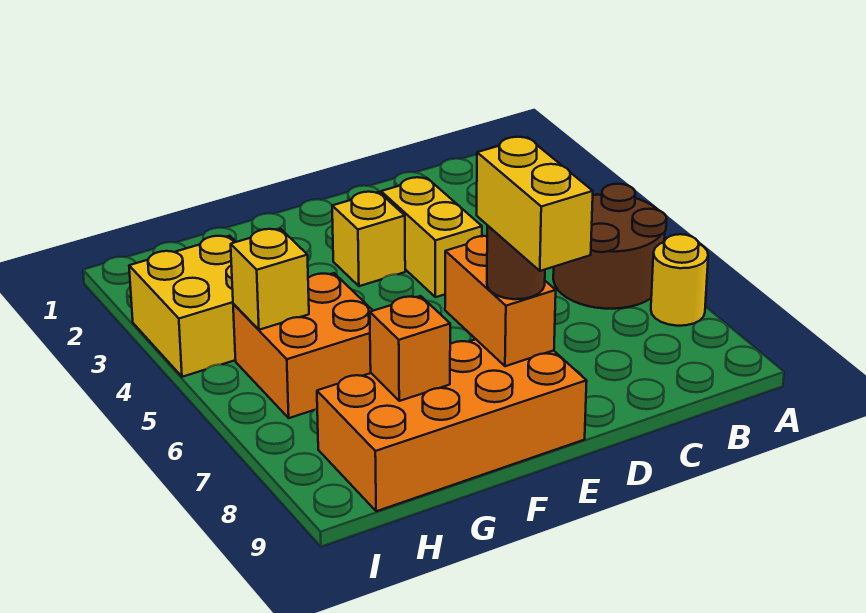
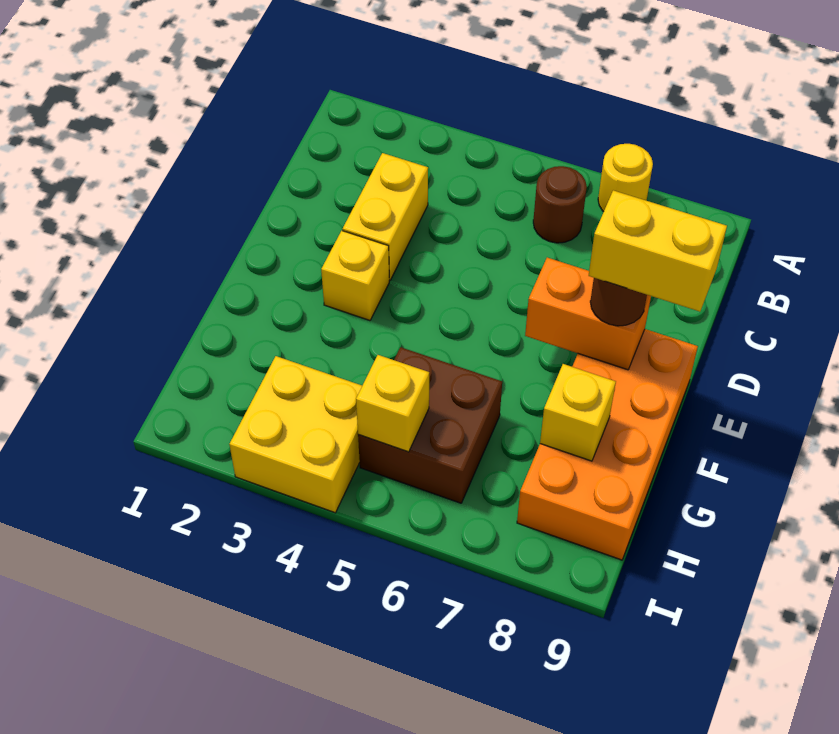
brown round brick A5:B6 level 1 -> brown round brick B6 level 1
yellow brick D3:D4 level 1 -> yellow brick C3:D3 level 1
orange brick G5:H6 level 1 -> brown brick G5:H6 level 1
orange brick G8 level 2 -> yellow brick G8 level 2

